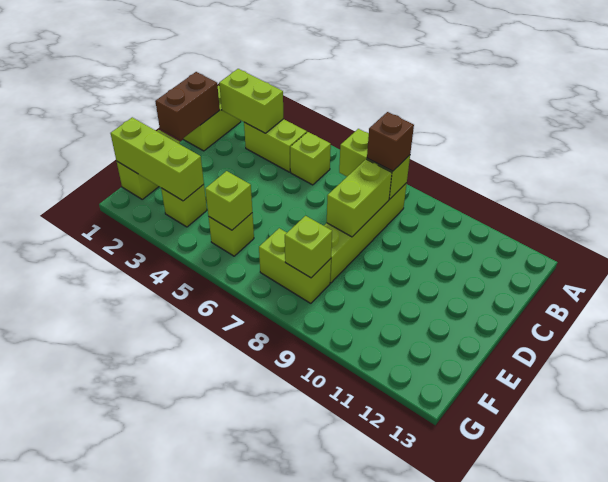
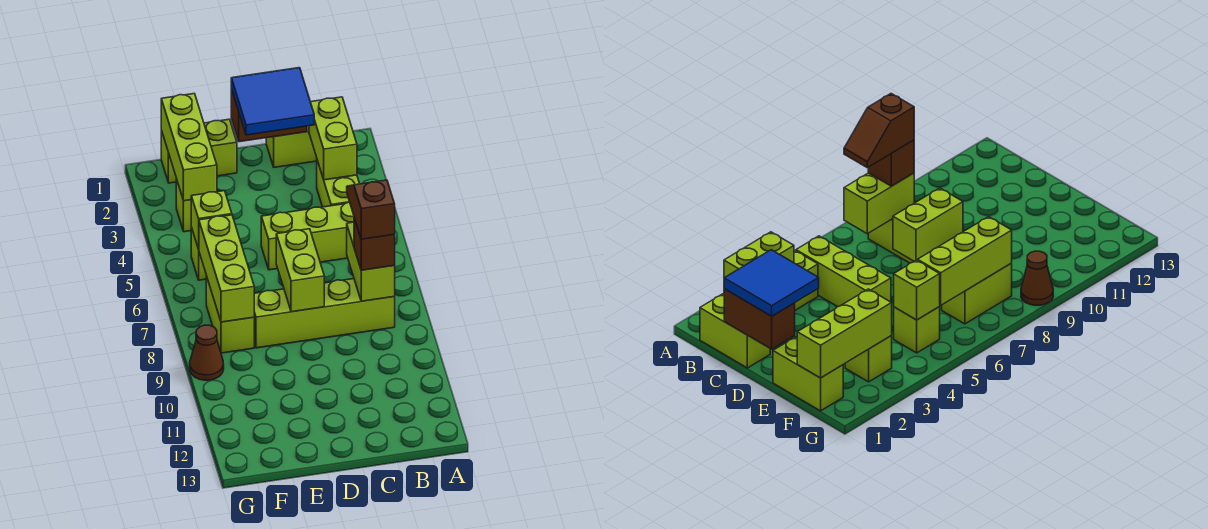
lime brick B5 level 1 -> lime brick B5:D5 level 1
none -> brown slope B7:B8 level 4 top 8
none -> blue tile C1:D2 level 3
lime brick C8:D8 level 2 -> lime brick D7:D8 level 2
lime brick F8 level 2 -> lime brick F6:F8 level 2
none -> brown cone G9 level 1

